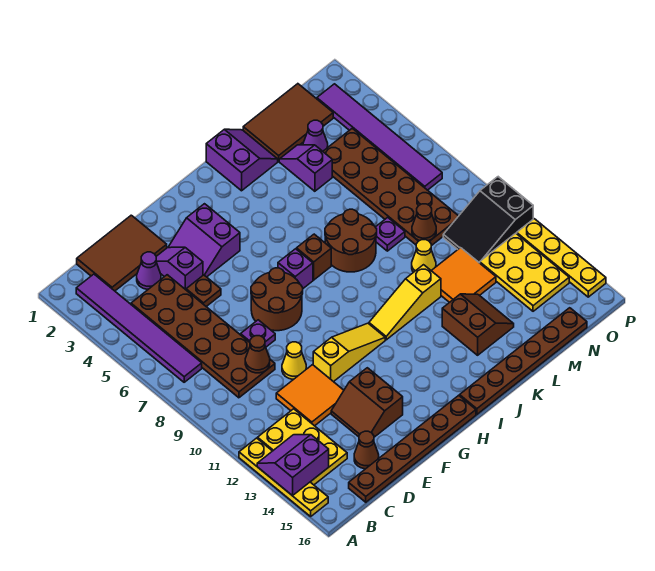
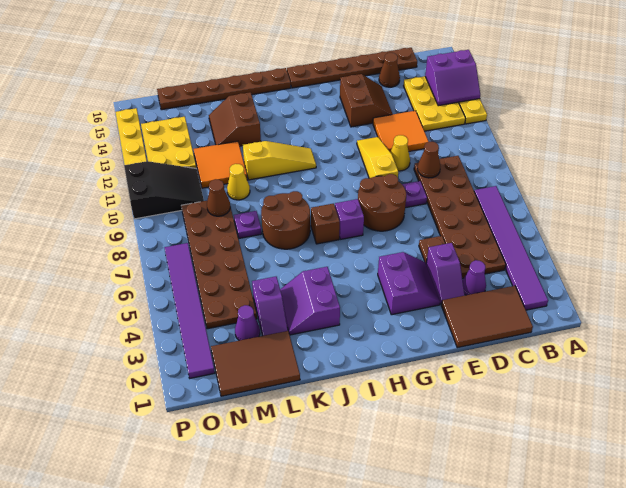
yellow slope F11:H11 level 1 top F -> yellow slope F9:F11 level 1 top 9
purple slope J1:K2 level 1 top J -> purple slope J3:K4 level 1 top J

